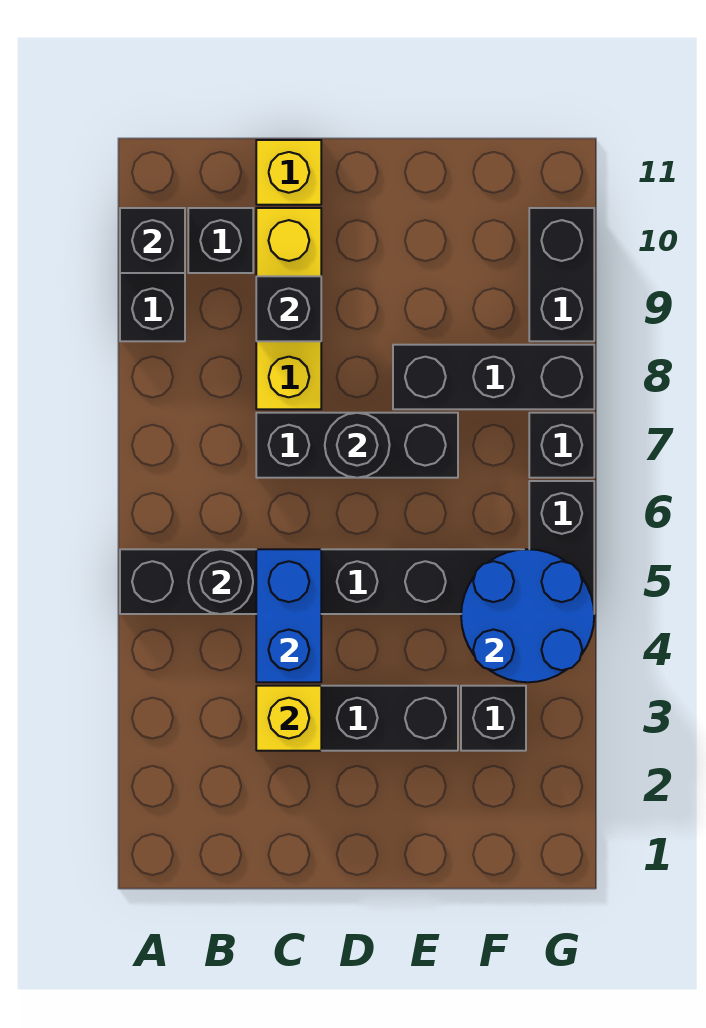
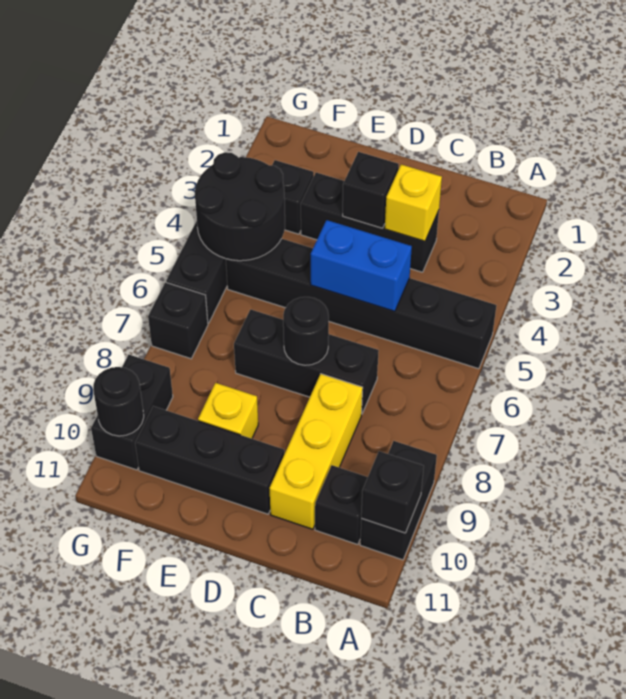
black round brick B5 level 2 -> black round brick G10 level 2
blue brick C4:C5 level 2 -> blue brick C5:D5 level 2
black brick C9 level 2 -> black brick D3 level 2
yellow brick C11 level 1 -> yellow brick E9 level 1
black brick E8:G8 level 1 -> black brick D10:F10 level 1
blue round brick F4:G5 level 2 -> black round brick F4:G5 level 2

